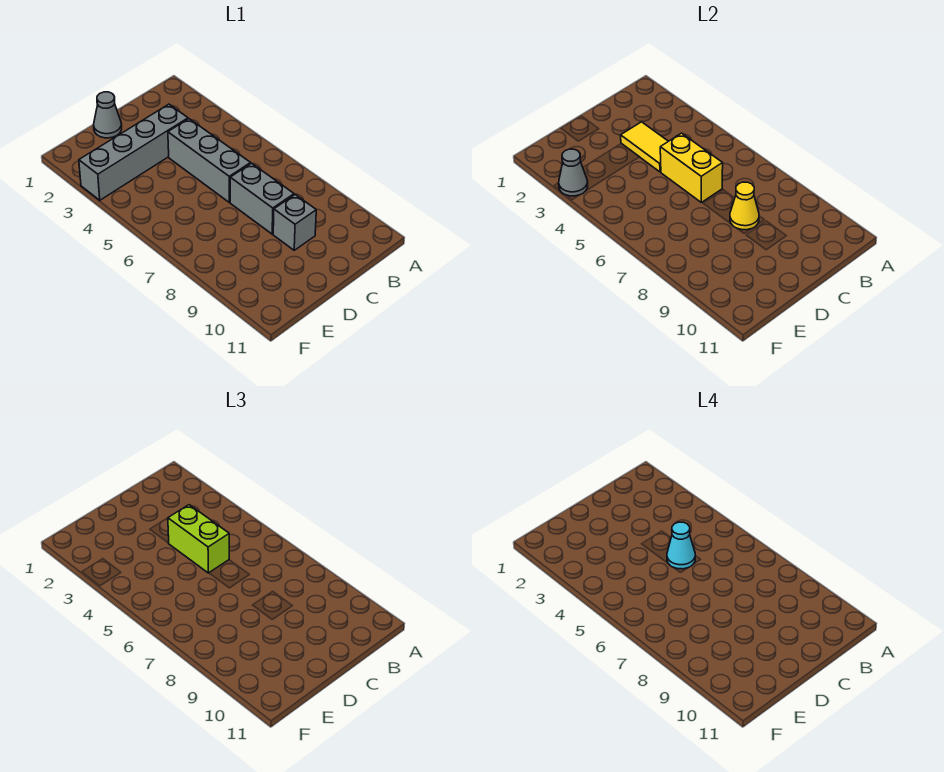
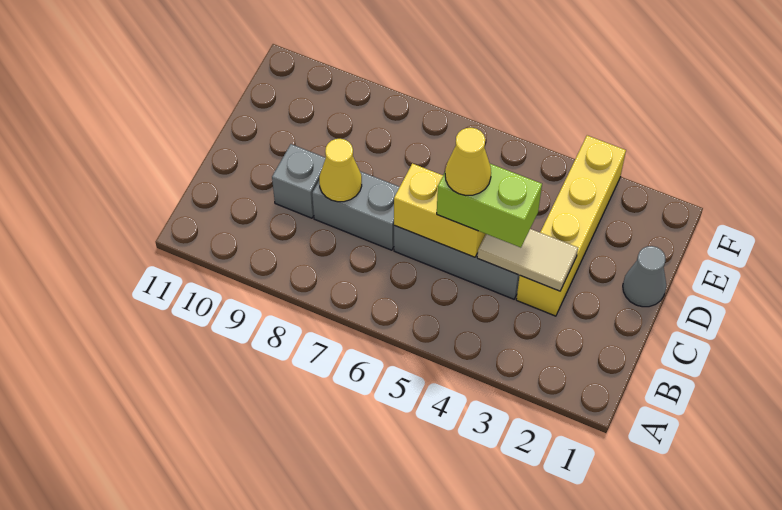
grey brick C3:F3 level 1 -> yellow brick C3:F3 level 1
yellow tile C3:C4 level 2 -> tan tile C3:C4 level 2
cyan cone C5 level 4 -> yellow cone C5 level 4
grey cone F3 level 2 -> none

